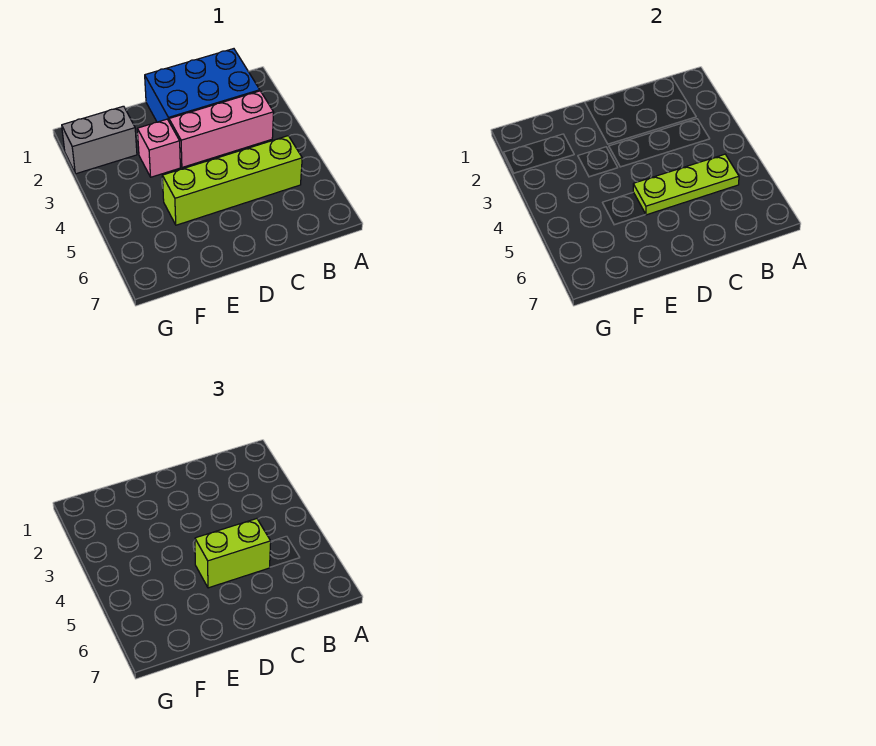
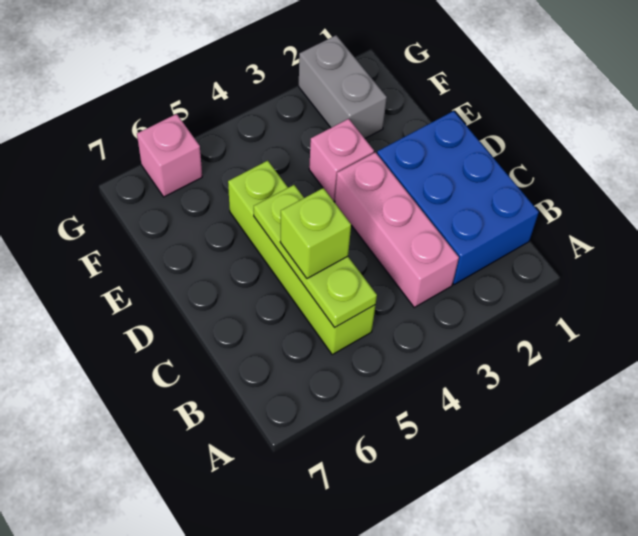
lime brick C5:D5 level 3 -> lime brick C5 level 3
none -> pink brick G6 level 1

